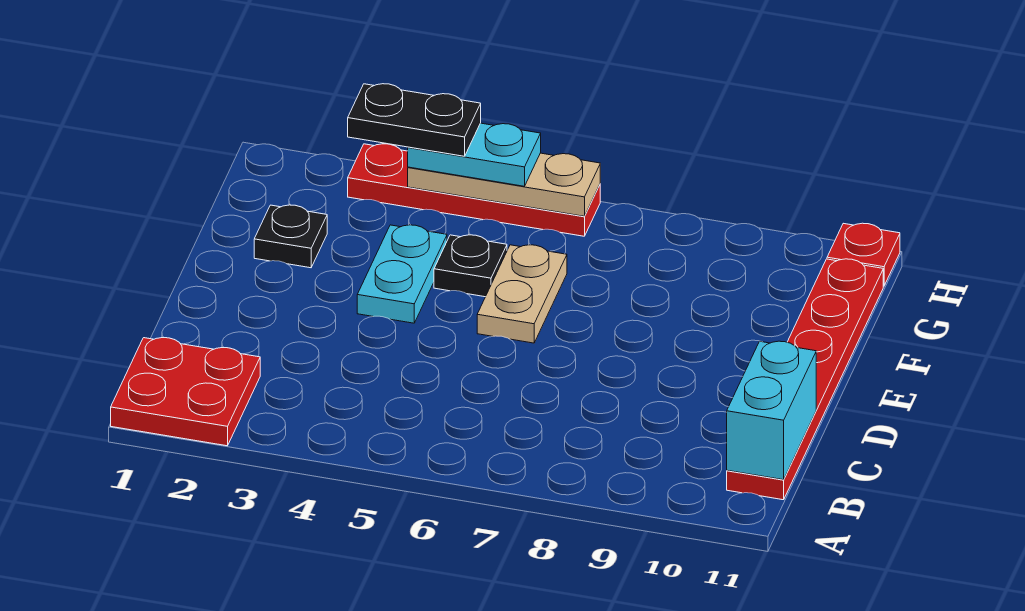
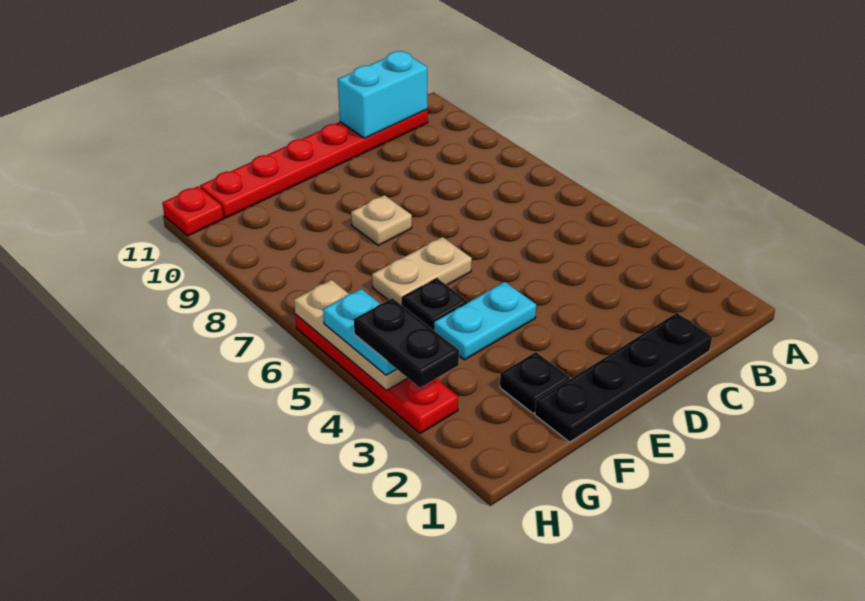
red plate A1:B2 level 1 -> none
none -> black plate C1:F1 level 1
none -> tan plate E8 level 1

